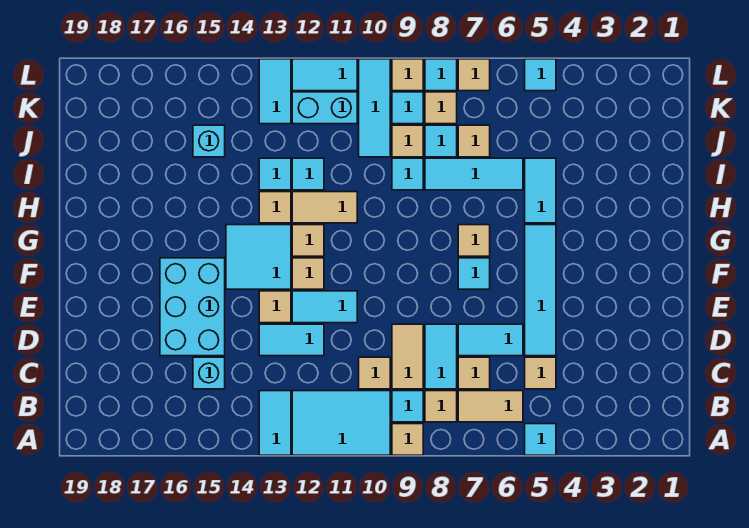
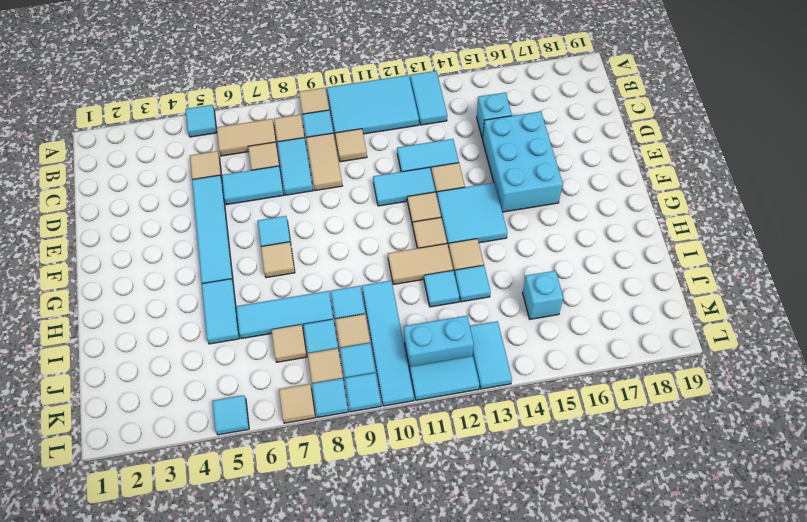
cyan tile J10:L10 level 1 -> cyan tile I10:L10 level 1
tan tile L9 level 1 -> cyan tile L9 level 1

